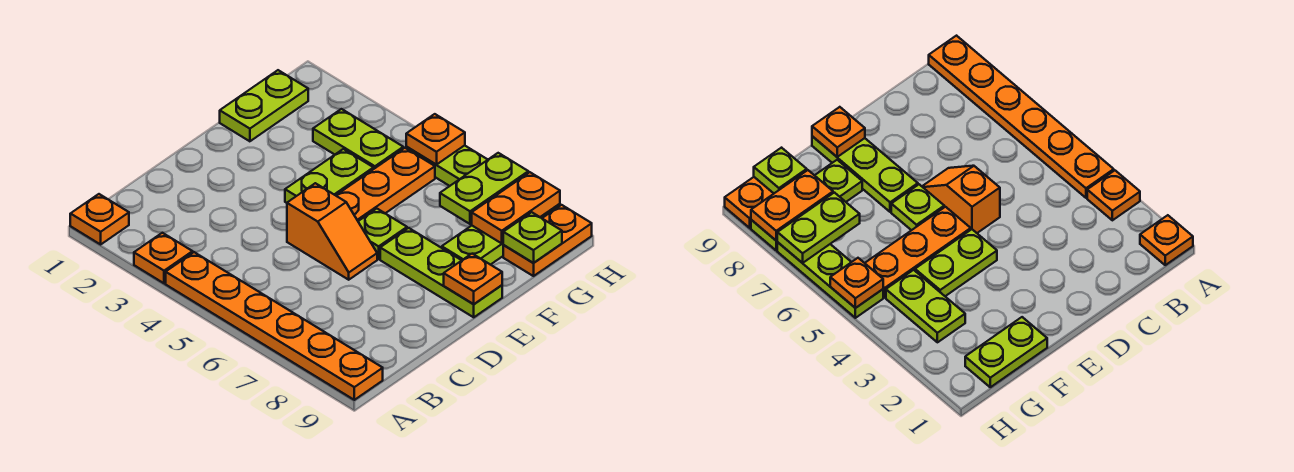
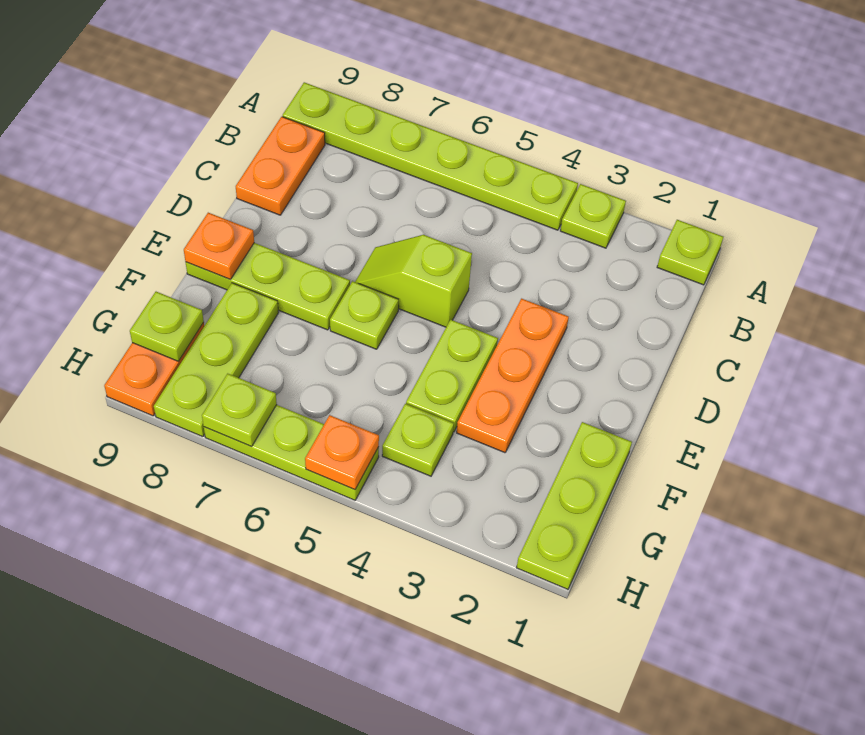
orange plate A1 level 1 -> lime plate A1 level 1
orange plate A3 level 1 -> lime plate A3 level 1
orange plate A4:A9 level 1 -> lime plate A4:A9 level 1
orange slope D5:D6 level 1 top 5 -> lime slope D5:D6 level 1 top 5
orange plate E5:G5 level 1 -> orange plate D3:F3 level 1
lime plate F1:G1 level 1 -> lime plate F1:H1 level 1
lime plate G3:G4 level 1 -> lime plate G4 level 1
lime plate G7:H7 level 2 -> lime plate H7 level 2
orange plate G8:H8 level 2 -> orange plate B9:C9 level 1

